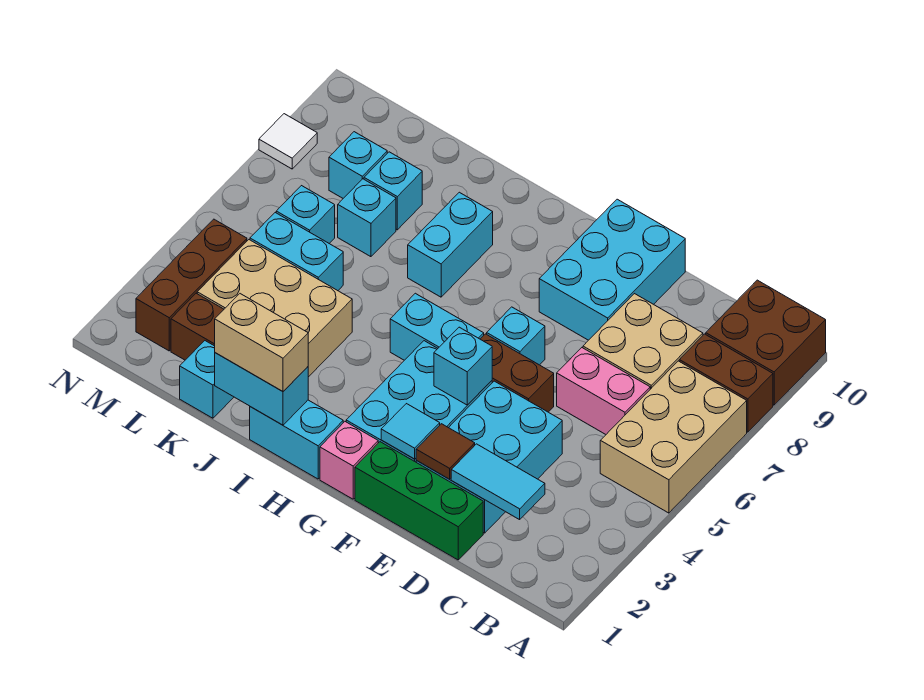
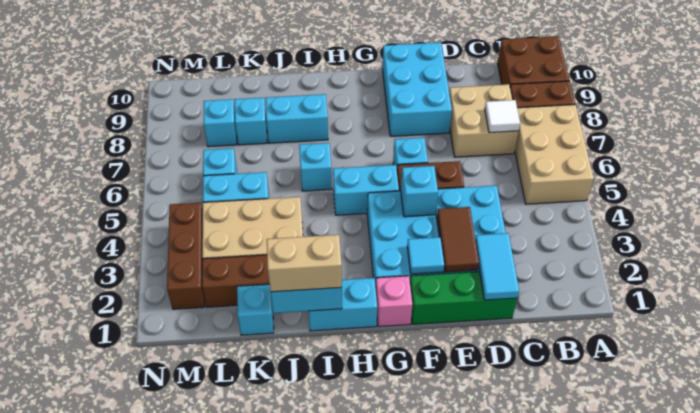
cyan tile C2:D2 level 2 -> cyan tile D1:D2 level 2
pink brick C6:D6 level 1 -> none
brown tile E2 level 2 -> brown tile E2:E3 level 2
cyan brick I7:I8 level 1 -> cyan brick I8:J8 level 1
cyan brick K7 level 1 -> cyan brick I6 level 1
white tile N8 level 1 -> white tile C7 level 2

